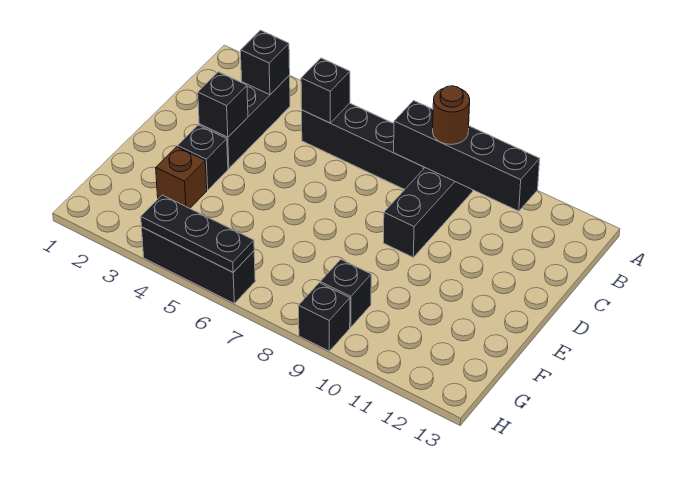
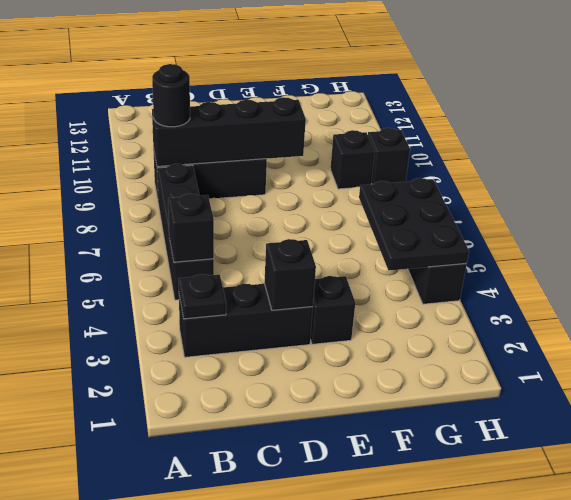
black brick B3 level 2 -> black plate B3 level 2
black brick B8:B11 level 2 -> black brick B9:E9 level 2
brown round brick B9 level 3 -> black round brick B9 level 3
brown brick F3 level 1 -> none
black plate H4:H6 level 2 -> black plate G4:H6 level 2

